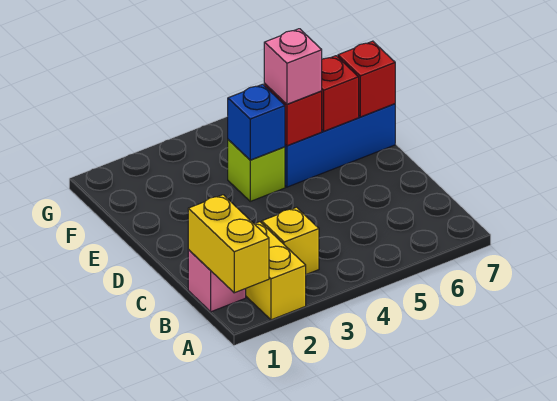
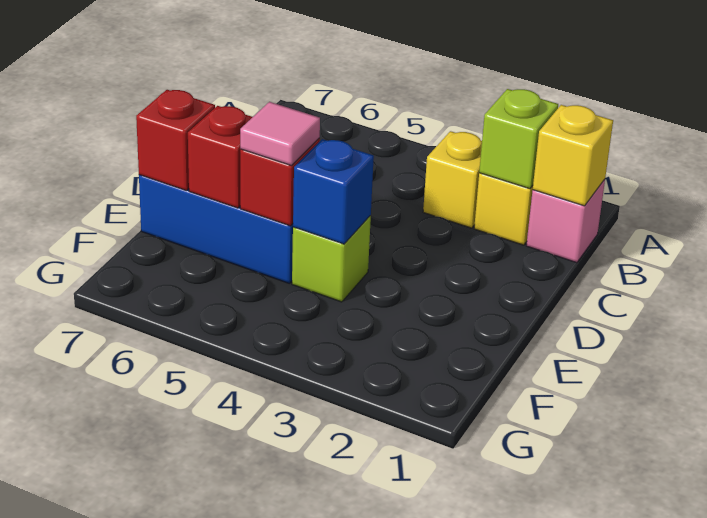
yellow brick A1:B1 level 2 -> yellow brick B1 level 2
none -> lime brick B2 level 2
pink brick E5 level 3 -> pink tile E5 level 3

